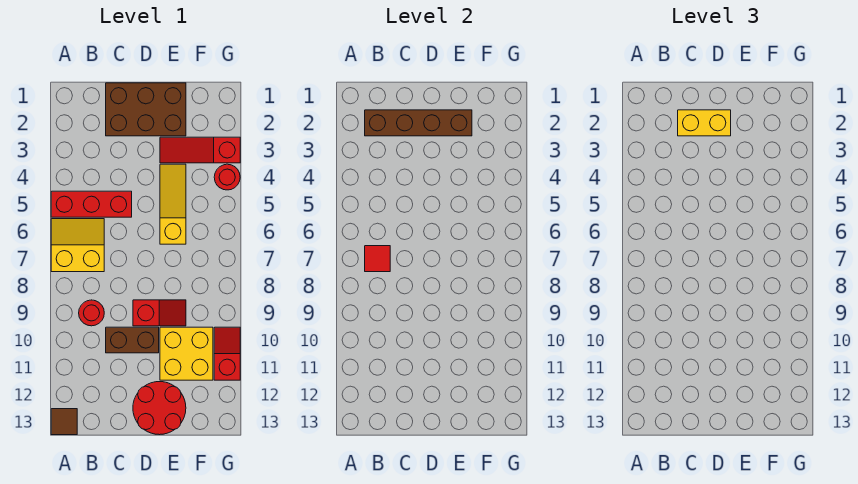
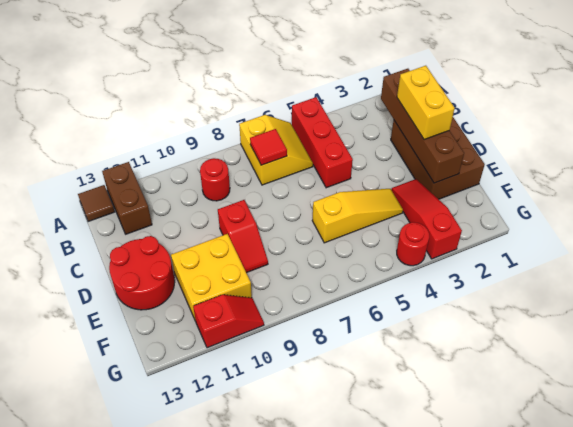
brown brick C10:D10 level 1 -> brown brick A12:B12 level 1

